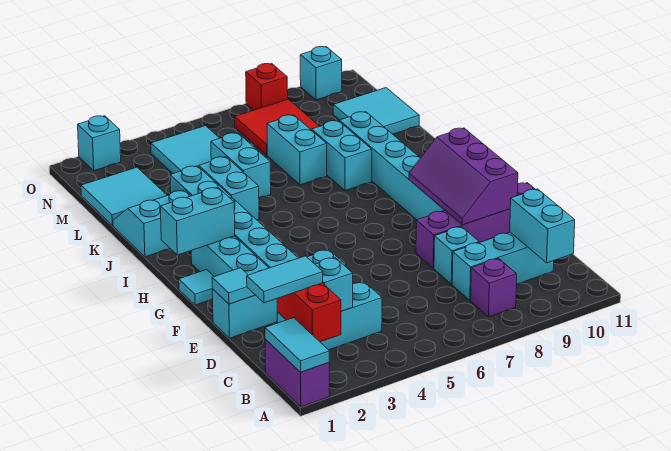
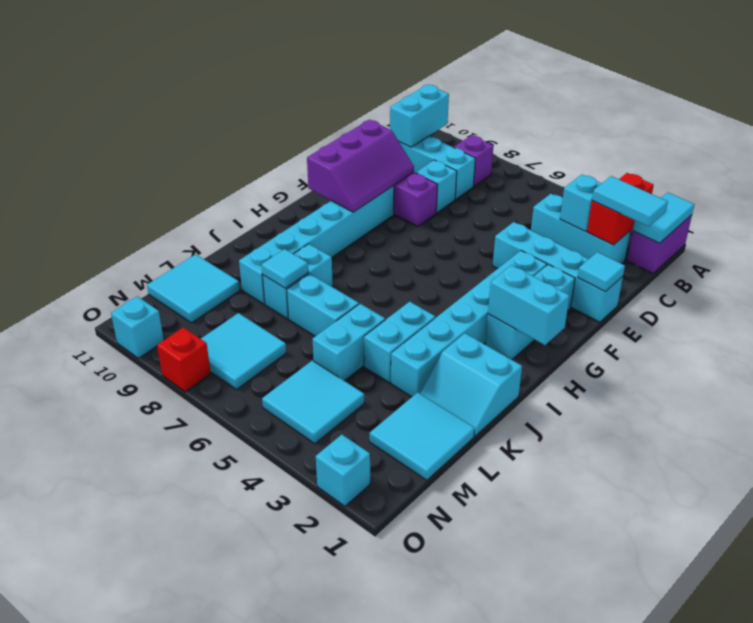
cyan tile G1 level 1 -> cyan tile K8 level 2
cyan brick K7:L7 level 1 -> cyan brick K6:K7 level 1
red tile M7:N8 level 1 -> cyan tile M7:N8 level 1

